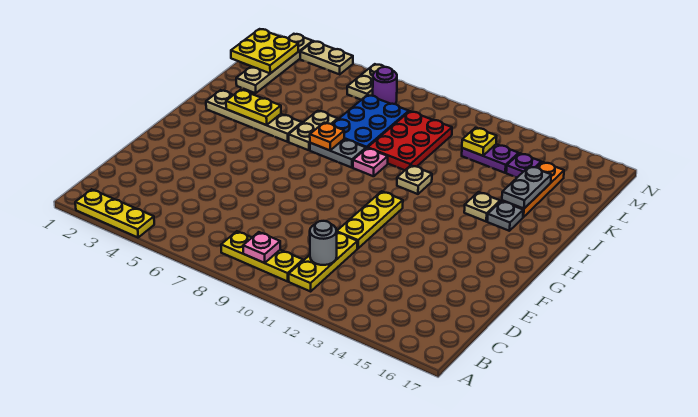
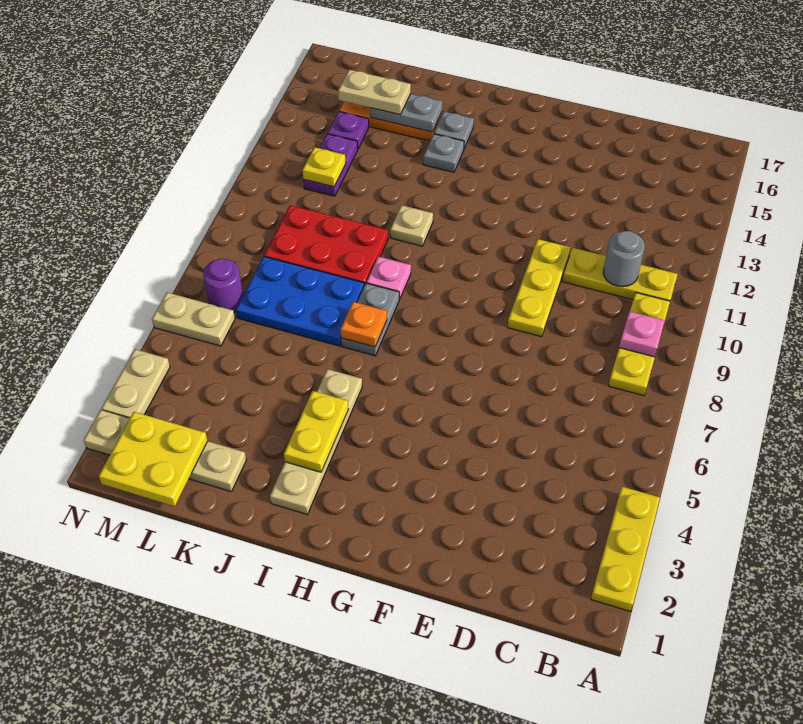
yellow plate E11:G11 level 1 -> yellow plate E9:E11 level 1
tan plate I6:J6 level 1 -> tan plate K15:L15 level 3
tan plate I14 level 1 -> grey plate I14 level 1

